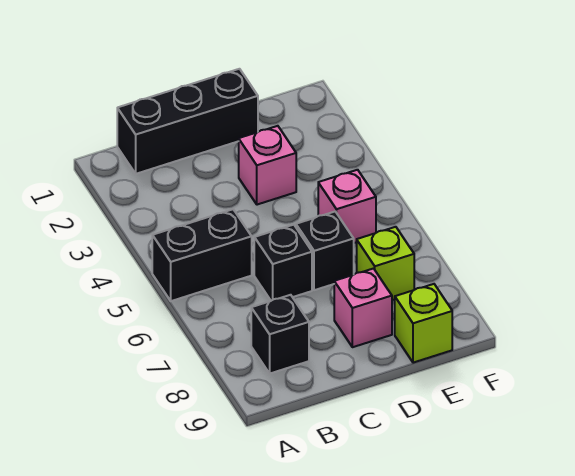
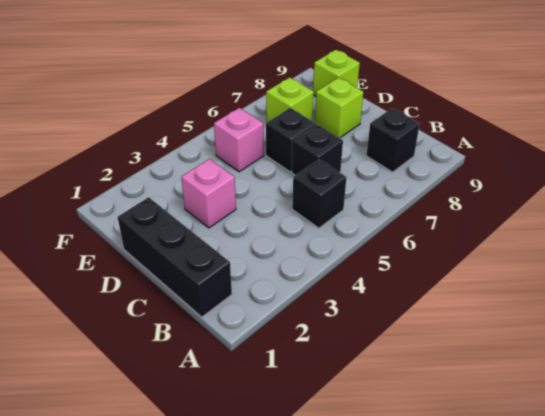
black brick A5:B5 level 1 -> black brick B5 level 1
pink brick D8 level 1 -> lime brick D8 level 1

